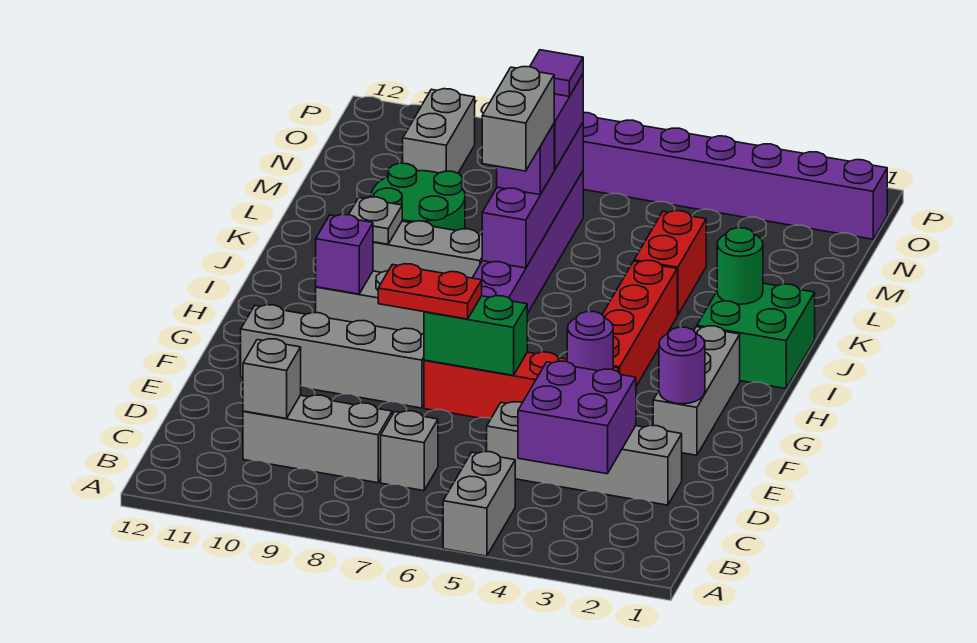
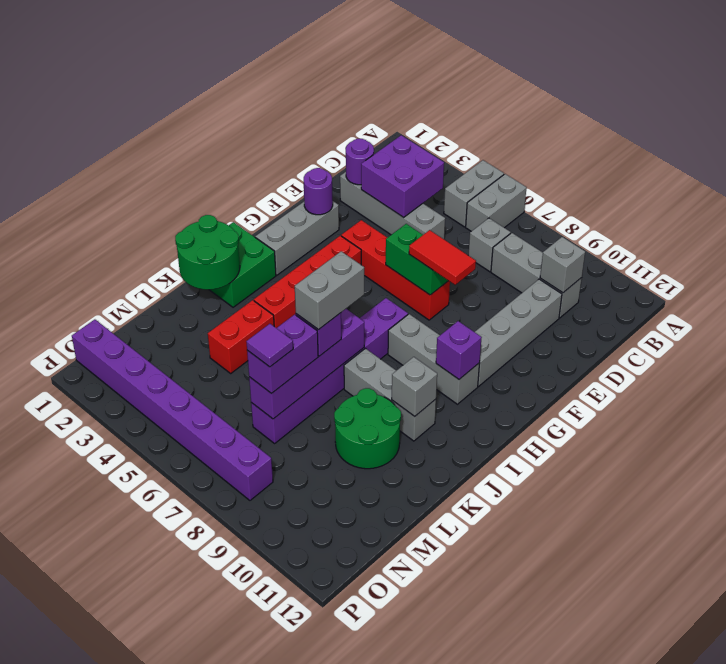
purple round brick F4 level 2 -> purple round brick D2 level 2
red plate F7:F8 level 3 -> red tile F7:F8 level 3
grey brick F8:F11 level 1 -> grey brick D10:G10 level 1
green round brick J2 level 2 -> green round brick J1:K2 level 2
grey plate J10 level 2 -> grey brick J10 level 2
grey brick N10:O10 level 1 -> grey brick A6:B6 level 1

